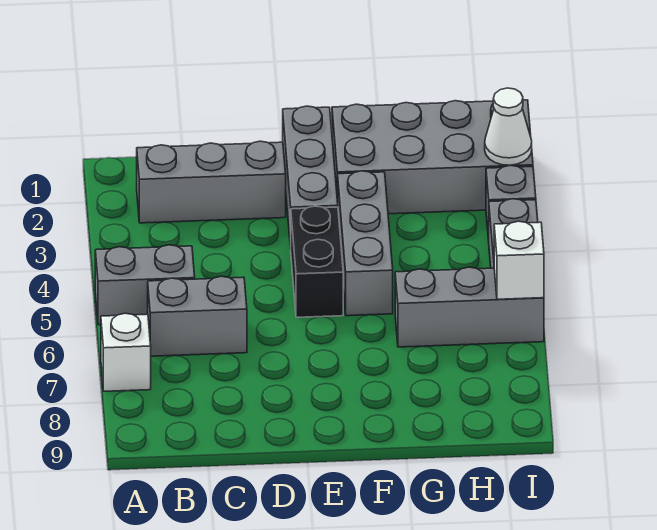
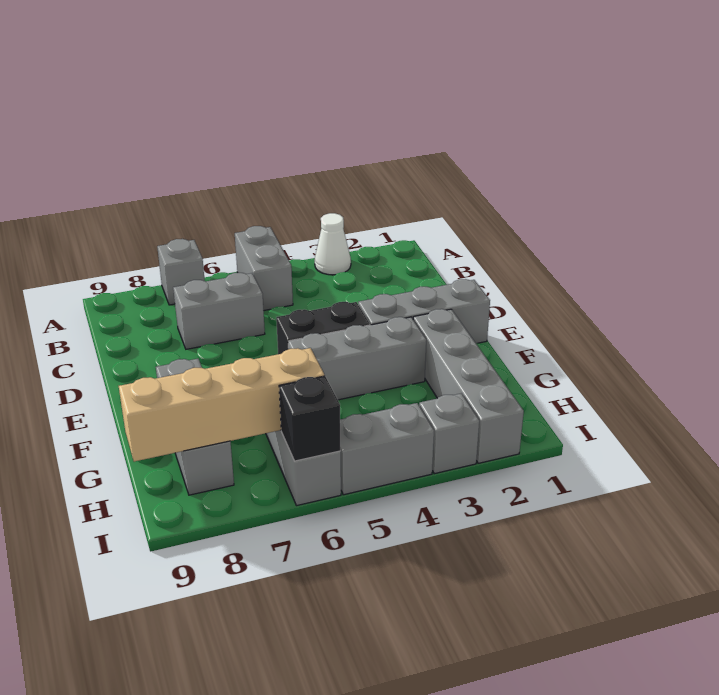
white brick A7 level 1 -> grey brick A7 level 1
grey brick B2:D2 level 1 -> grey brick F8:H8 level 1
grey brick B6:C6 level 1 -> grey brick C6:C7 level 1
grey brick F1:I2 level 1 -> grey brick F2:I2 level 1
none -> tan brick H6:H9 level 2
white cone I2 level 2 -> white cone A3 level 1
white brick I6 level 2 -> black brick I6 level 2

